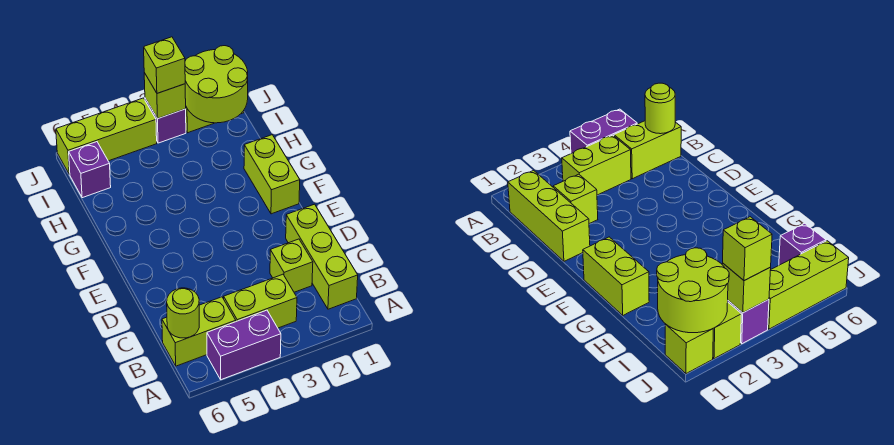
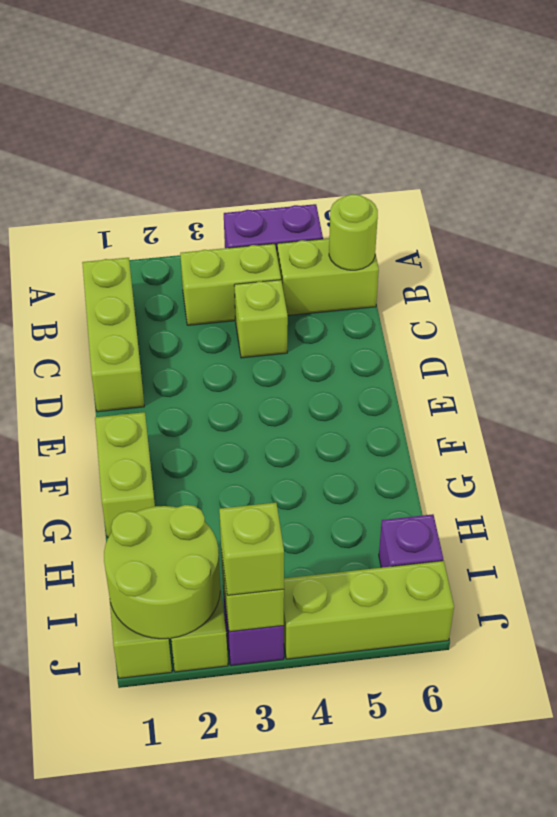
lime brick C2 level 1 -> lime brick C4 level 1

